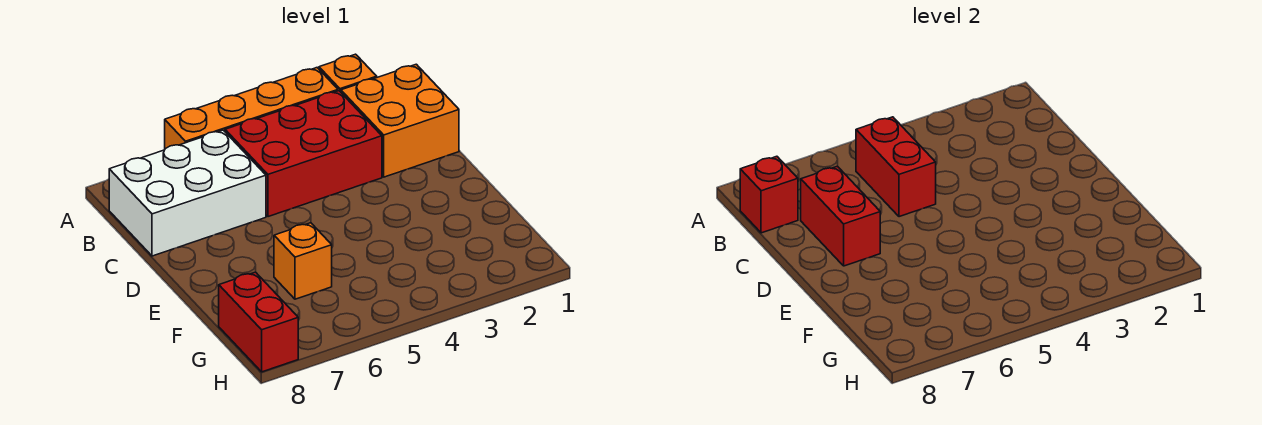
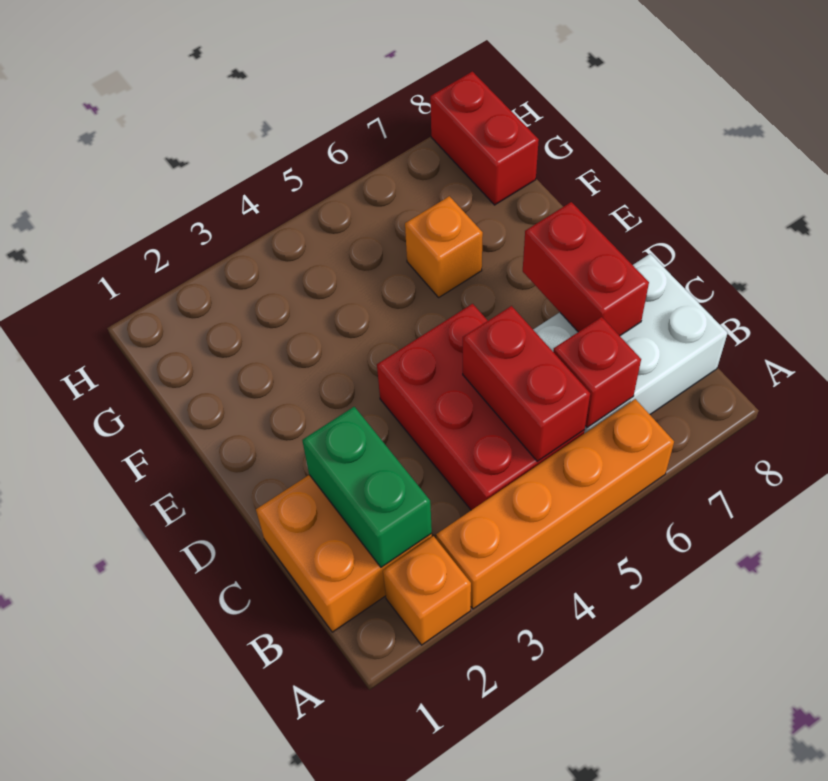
none -> green brick B2:C2 level 2
red brick B3:C5 level 1 -> red brick B4:D5 level 1
red brick B8 level 2 -> red brick B6 level 2

